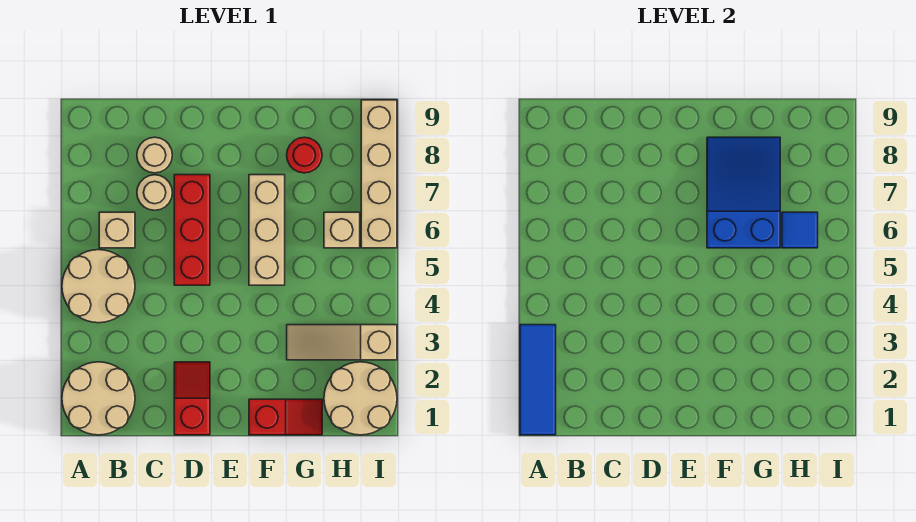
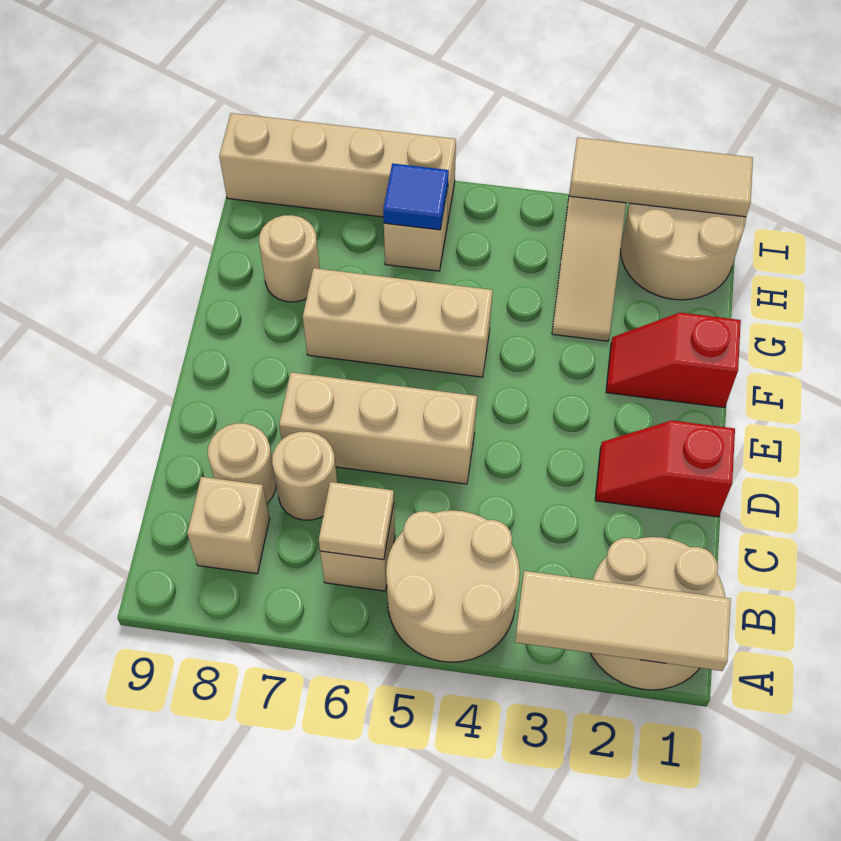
blue tile A1:A3 level 2 -> tan tile A1:A3 level 2
none -> tan tile B6 level 2
none -> tan brick B8 level 1
red brick D5:D7 level 1 -> tan brick D5:D7 level 1
red slope F1:G1 level 1 top F -> red slope F1:F2 level 1 top 1
blue slope F6:G8 level 2 top 6 -> none
red round brick G8 level 1 -> tan round brick G8 level 1
none -> tan tile I1:I3 level 2

